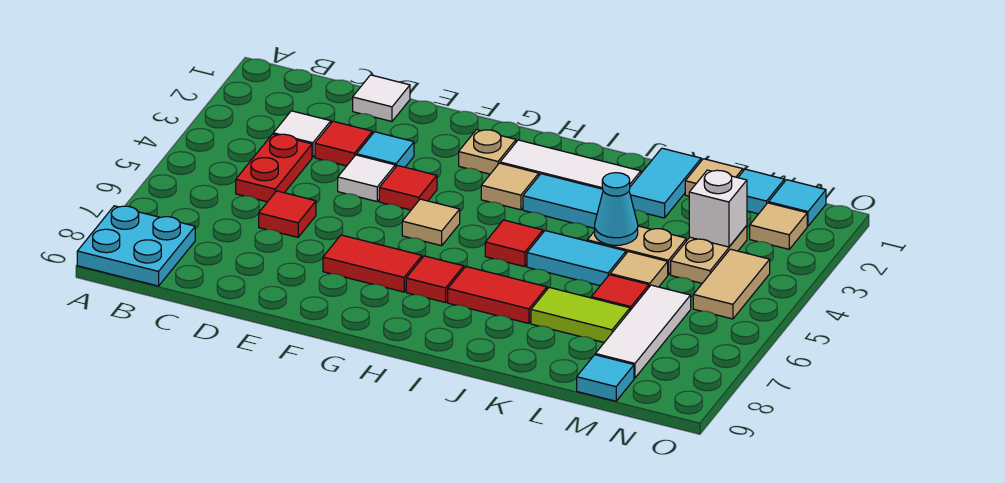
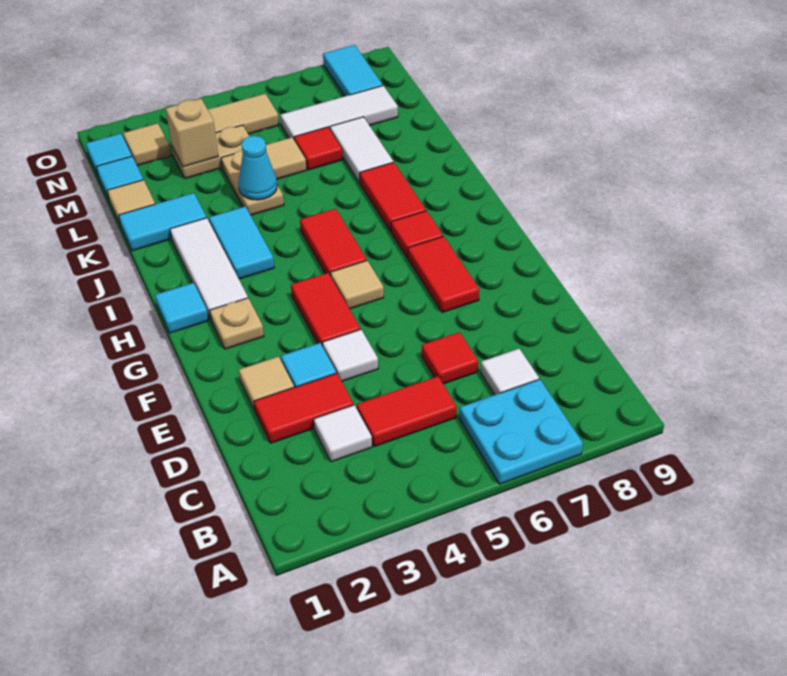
cyan plate A8:B9 level 1 -> cyan plate A6:B7 level 1
red plate C4:C5 level 1 -> red tile C4:C5 level 1
white tile D1 level 1 -> white tile C7 level 1
red tile D3 level 1 -> red tile D2:D3 level 1
red tile F4 level 1 -> red tile F4:G4 level 1
tan tile H3 level 1 -> tan tile E2 level 1
red tile I5 level 1 -> red tile H5:I5 level 1
cyan tile J5:K5 level 1 -> cyan tile N8:O8 level 1
lime tile K7:L7 level 1 -> white tile K7:L7 level 1
white brick M3 level 2 -> tan brick M3 level 2
cyan tile M9 level 1 -> cyan tile H1 level 1

